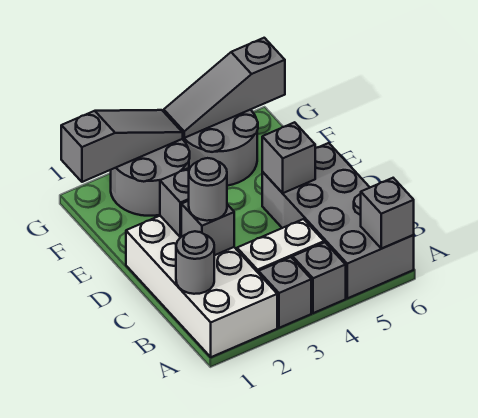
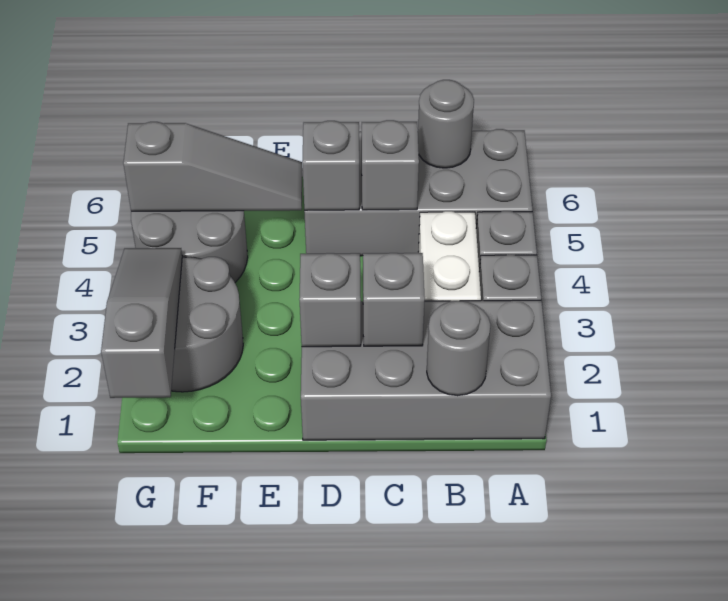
white brick A1:D2 level 1 -> grey brick A1:D2 level 1
grey brick A6 level 2 -> grey brick C5 level 2
grey round brick C2 level 3 -> grey round brick B6 level 2
grey slope G4:G6 level 2 top 6 -> grey slope E5:G5 level 2 top G

